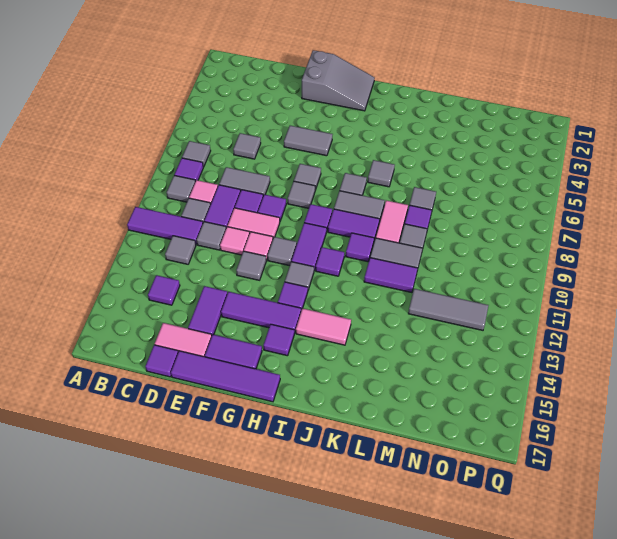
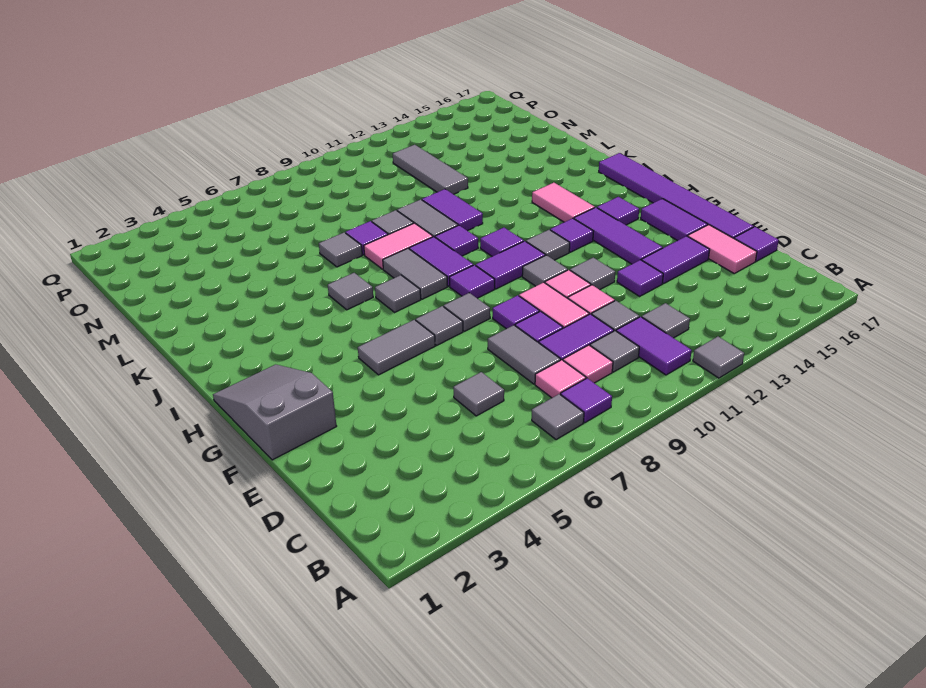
purple tile A11:C11 level 1 -> purple tile B11:C11 level 1
grey tile B9 level 1 -> grey tile A12 level 1
none -> pink tile C8 level 1
purple tile C14 level 1 -> purple tile E13 level 1
purple tile E17:H17 level 1 -> purple tile E17:J17 level 1
grey tile F5:G5 level 1 -> grey tile G5:G6 level 1

